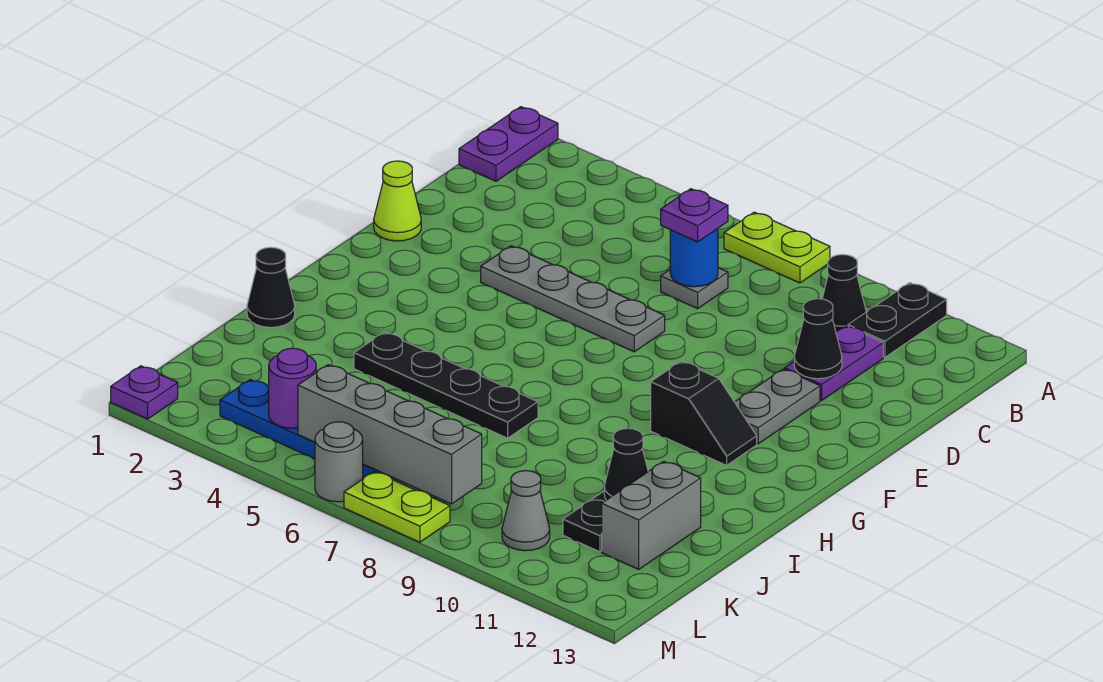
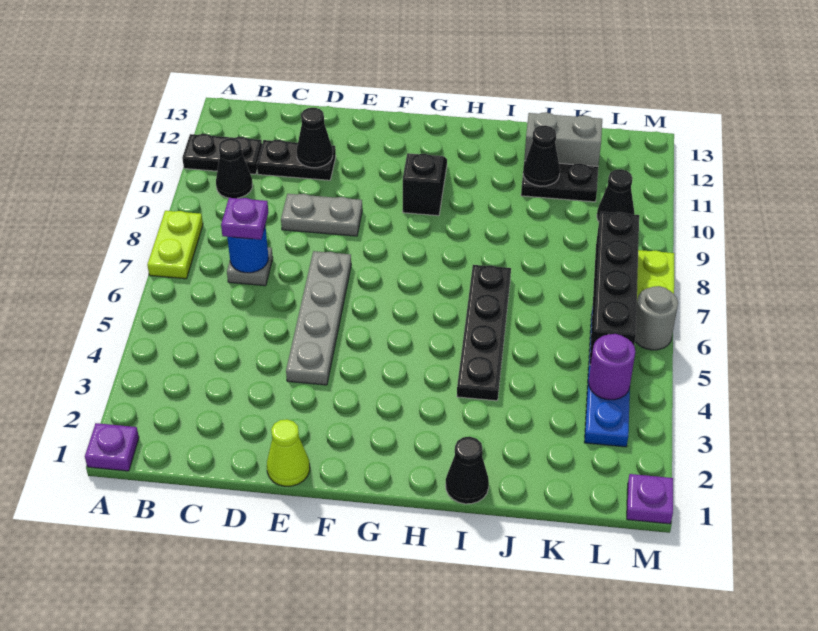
purple plate A1:B1 level 1 -> purple plate A1 level 1
purple plate C11:D11 level 1 -> black plate C11:D11 level 1
grey plate E11:F11 level 1 -> grey plate D9:E9 level 1
grey brick L5:L8 level 2 -> black brick L5:L8 level 2
grey cone L10 level 1 -> black cone L10 level 1

